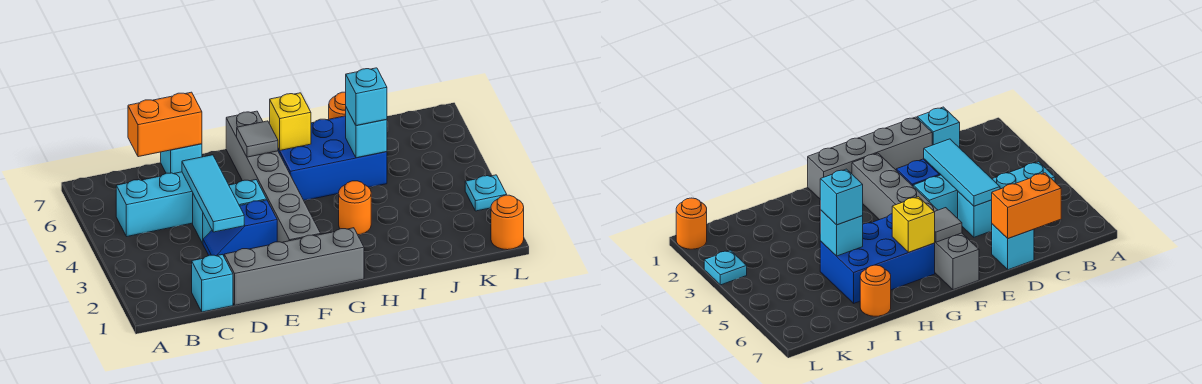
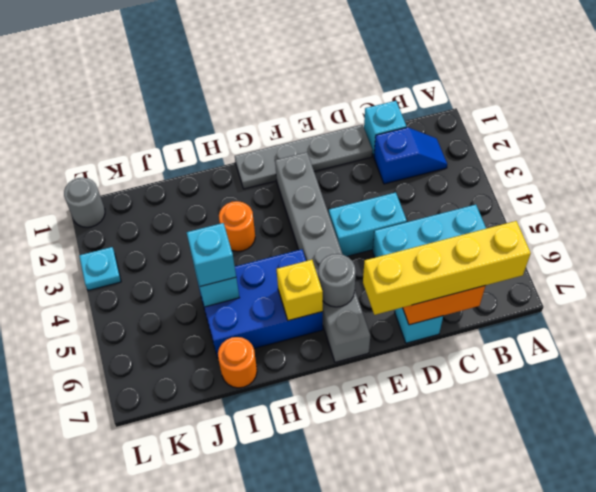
none -> yellow brick B7:E7 level 3
grey brick D1:G1 level 1 -> grey plate D1:G1 level 1
blue slope D3:E3 level 1 top E -> blue slope B2:C2 level 1 top C
cyan tile D3:D5 level 2 -> none
grey tile F6 level 2 -> grey round brick F6 level 2
orange round brick L1 level 1 -> grey round brick L1 level 1

